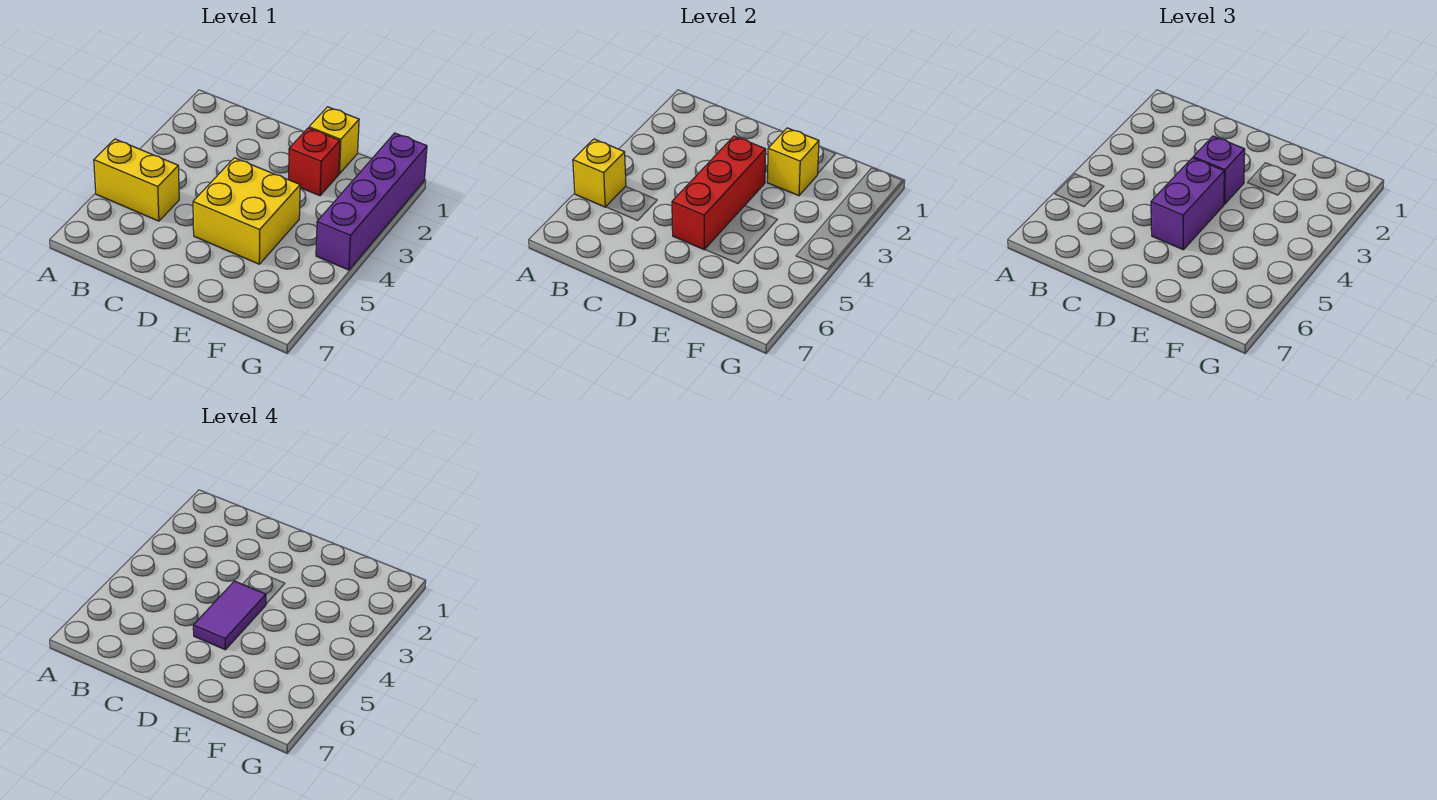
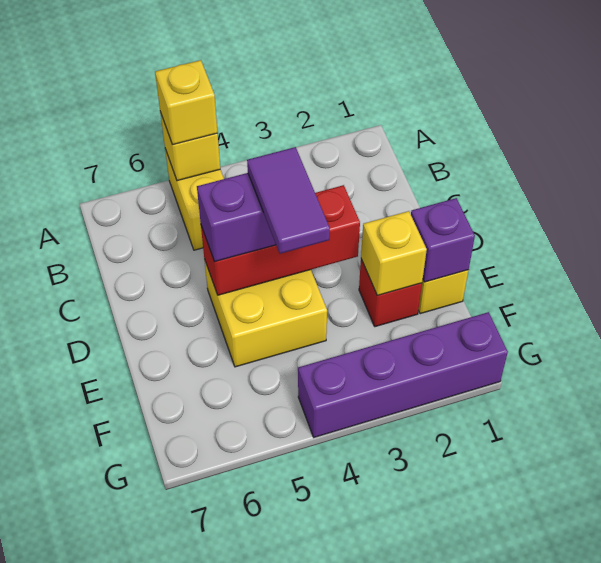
none -> yellow brick A5 level 3
purple brick D3 level 3 -> purple brick E1 level 2
purple tile D4:D5 level 4 -> purple tile D4:E4 level 4

